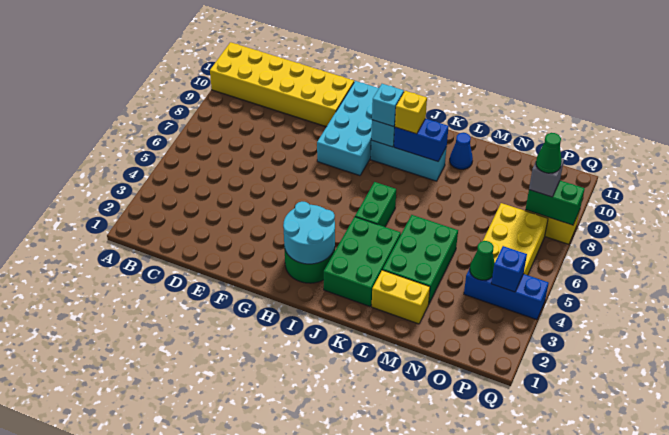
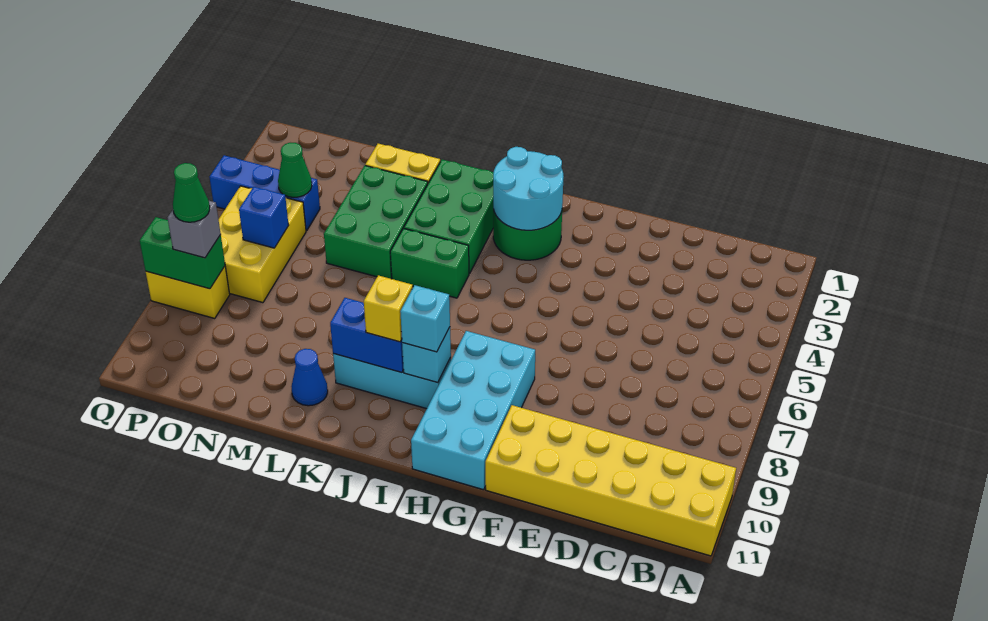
green brick J5:J6 level 1 -> green brick J5:K5 level 1
blue brick P4 level 2 -> blue brick O6 level 2

